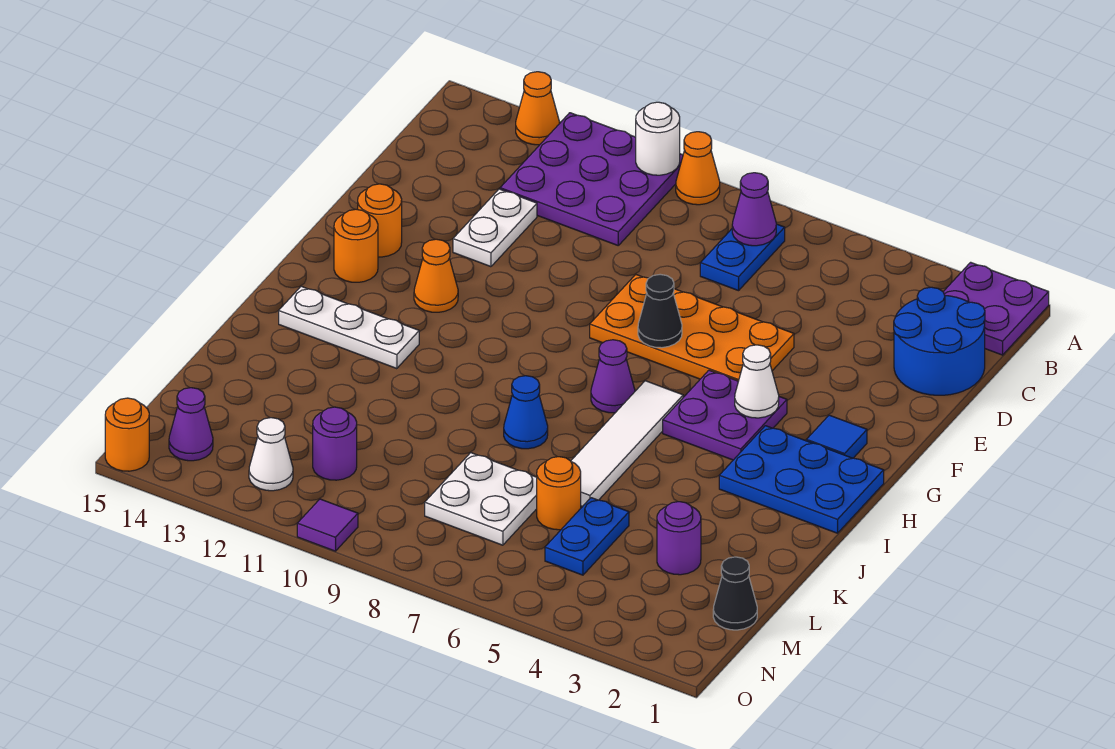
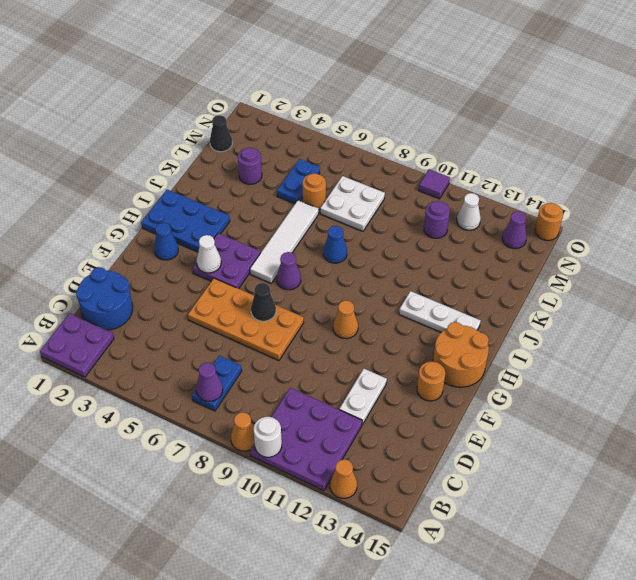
blue tile G2 level 1 -> blue cone G2 level 1
orange cone G12 level 1 -> orange cone G10 level 1
orange round brick G14 level 1 -> orange round brick G14:H15 level 1

